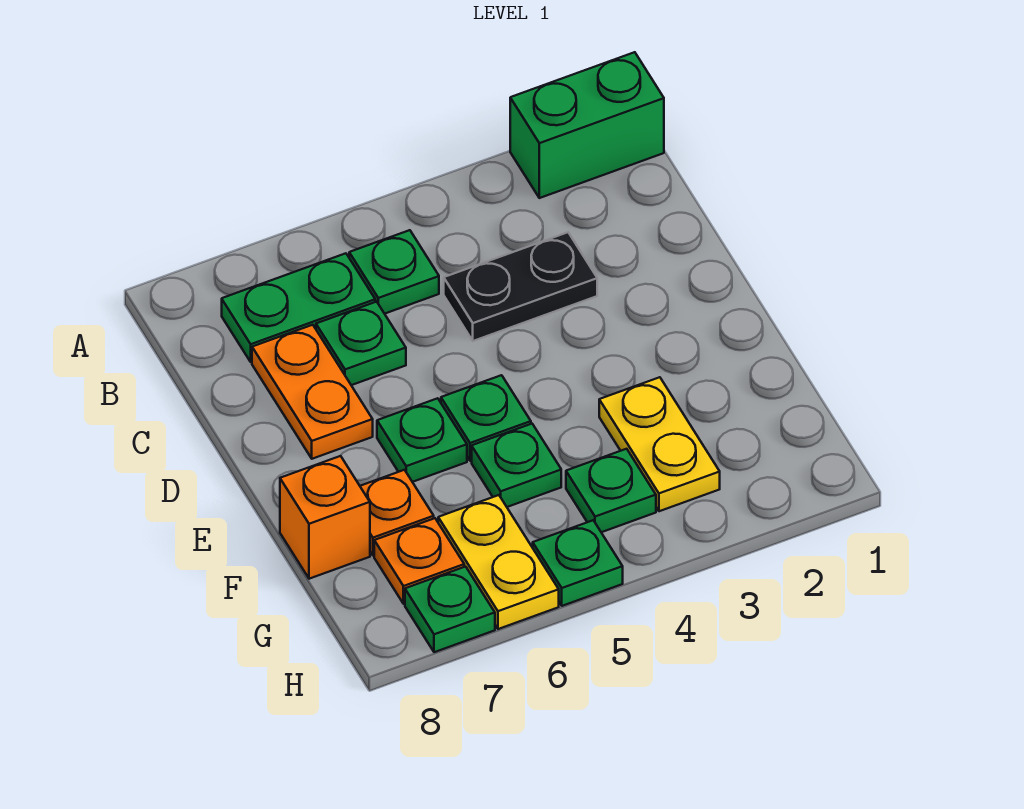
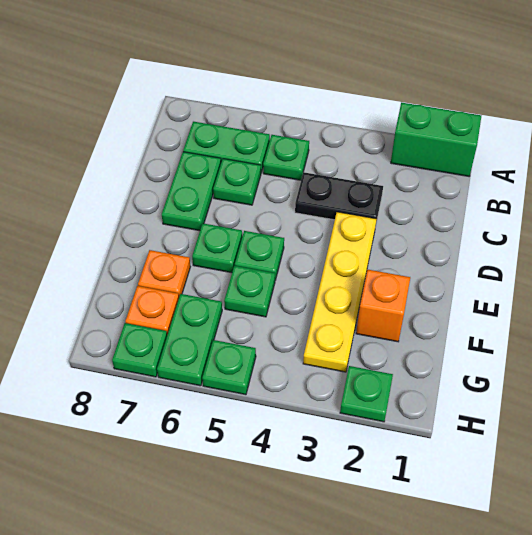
orange plate C7:D7 level 1 -> green plate C7:D7 level 1
yellow plate F3:G3 level 1 -> yellow plate D3:G3 level 1
orange brick F8 level 1 -> orange brick F2 level 1
green plate G4 level 1 -> green plate H2 level 1
yellow plate G6:H6 level 1 -> green plate G6:H6 level 1

